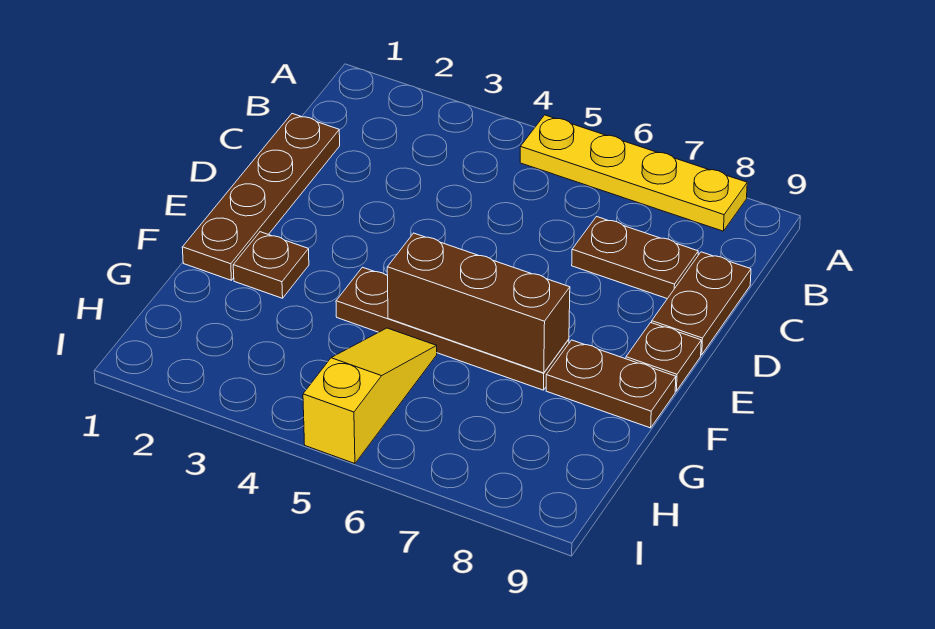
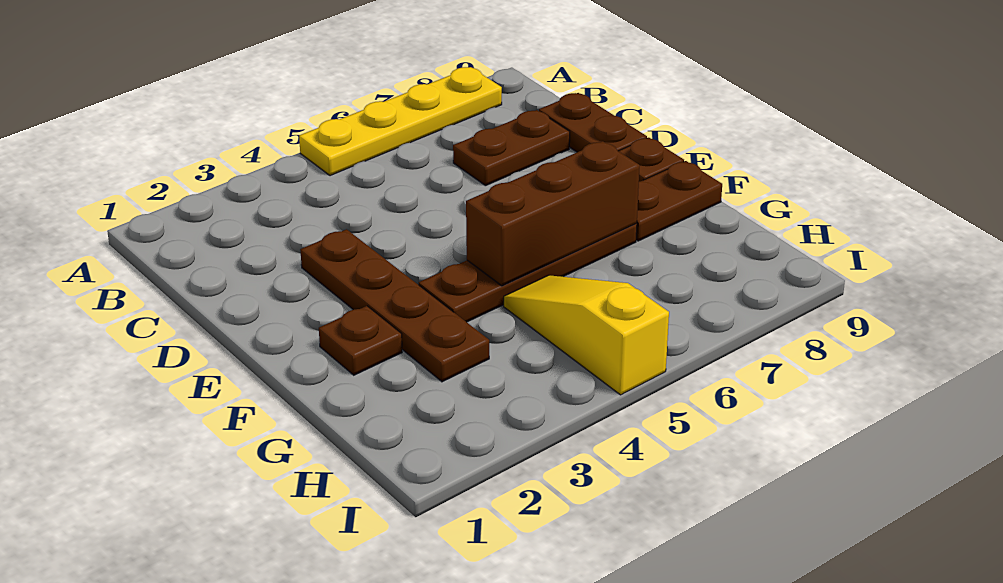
brown plate C1:F1 level 1 -> brown plate D3:G3 level 1

